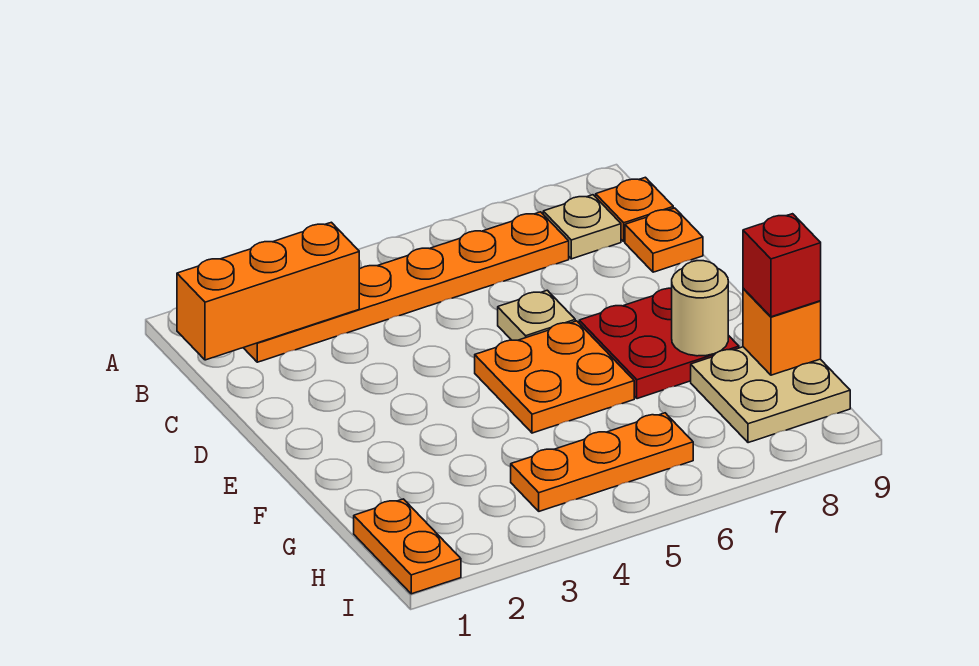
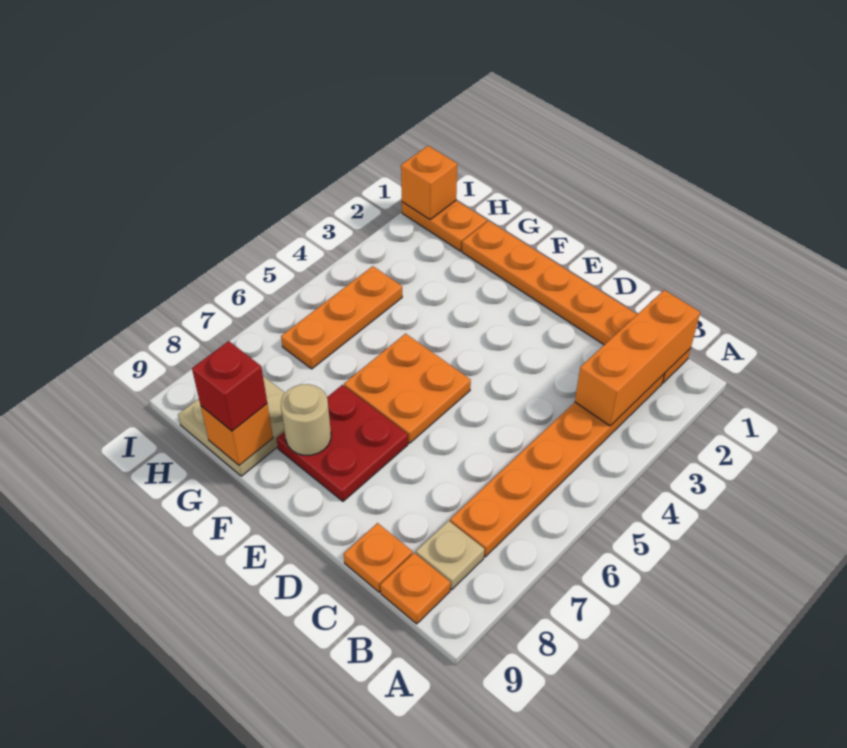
none -> orange plate B1:G1 level 1
tan plate D6 level 1 -> none
none -> orange brick I1 level 2

